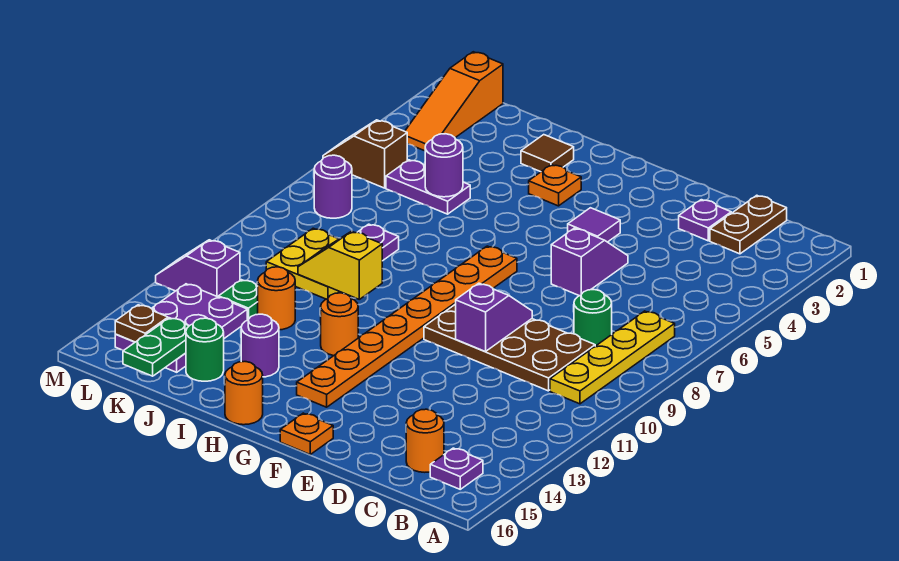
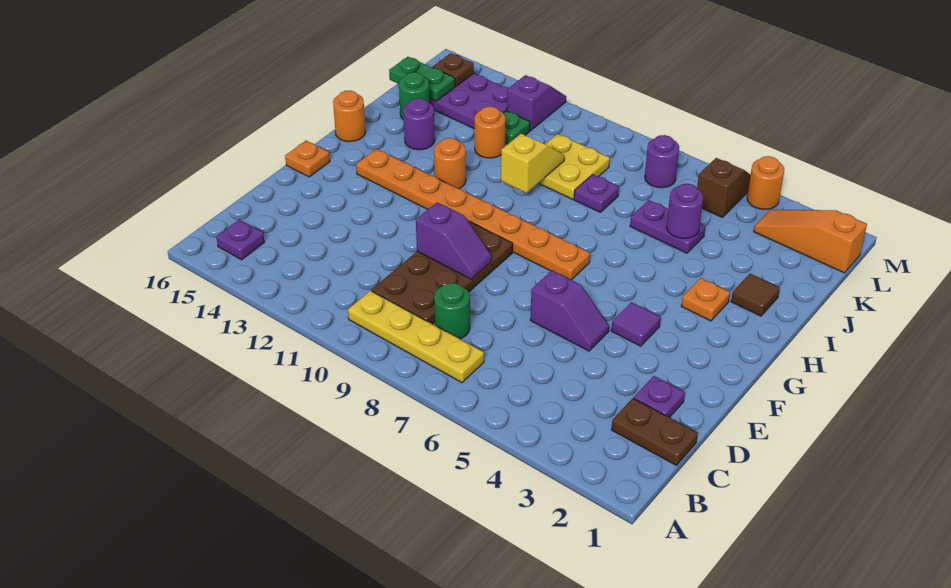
orange round brick C15 level 1 -> orange round brick M4 level 1
purple plate J5:K5 level 1 -> purple plate J5:J6 level 1

